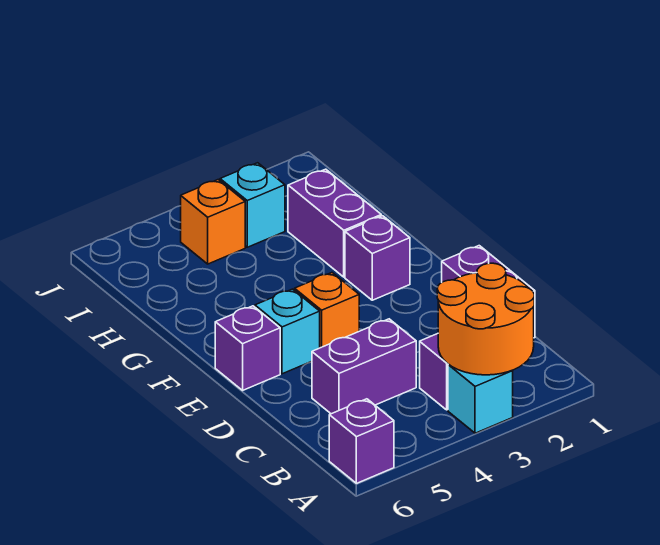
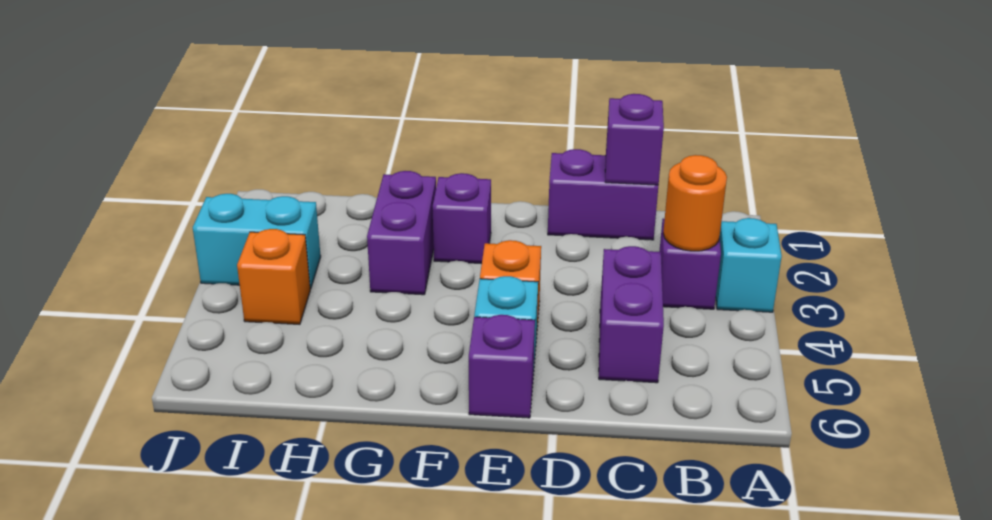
orange round brick A2:B3 level 2 -> orange round brick B3 level 2
purple brick A6 level 1 -> purple brick C1 level 2
purple brick G2:H2 level 1 -> purple brick G2:G3 level 1
cyan brick I3 level 1 -> cyan brick I3:J3 level 1

